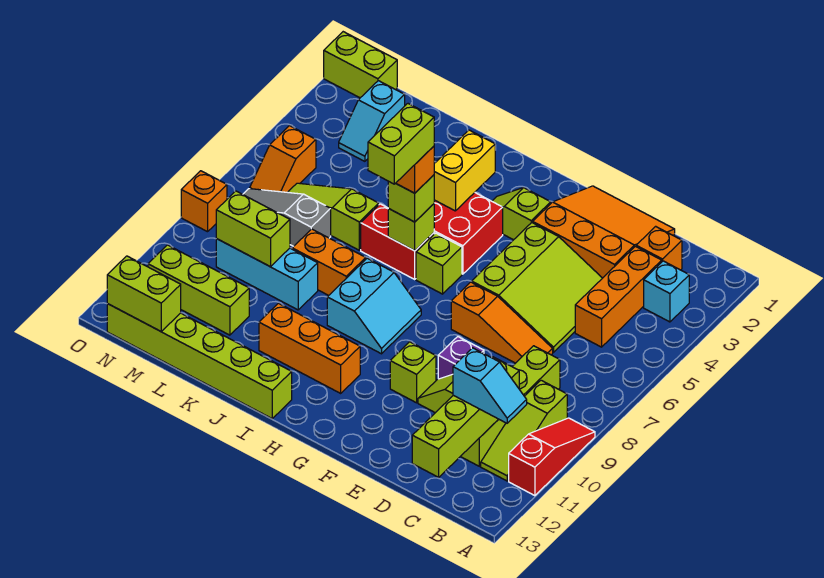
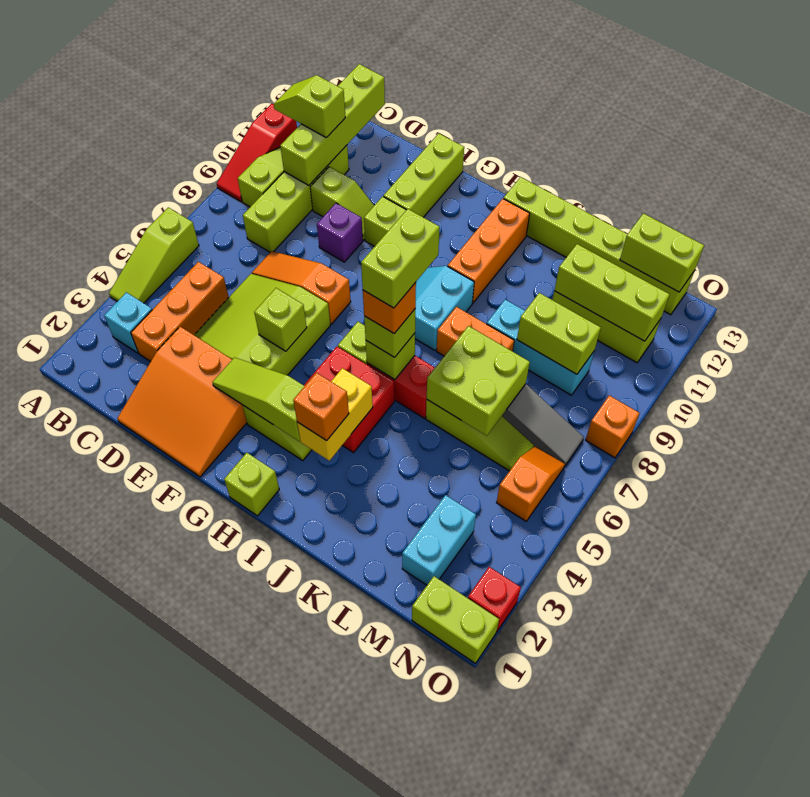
none -> lime slope A4:A6 level 1 top 6
cyan slope B11:C11 level 3 top C -> lime slope B11:C11 level 3 top C
orange brick C2 level 1 -> orange brick I3 level 3
none -> lime slope F3:H3 level 2 top H
none -> lime brick F5 level 2
none -> lime brick F11:F13 level 1
none -> lime brick H1 level 1
orange brick H11:J11 level 1 -> orange brick I10:I12 level 1
none -> lime brick K6:L7 level 2
none -> lime brick L11:N11 level 2
cyan slope M2:M3 level 1 top 2 -> cyan brick M2:M3 level 1
none -> red brick O2 level 1

